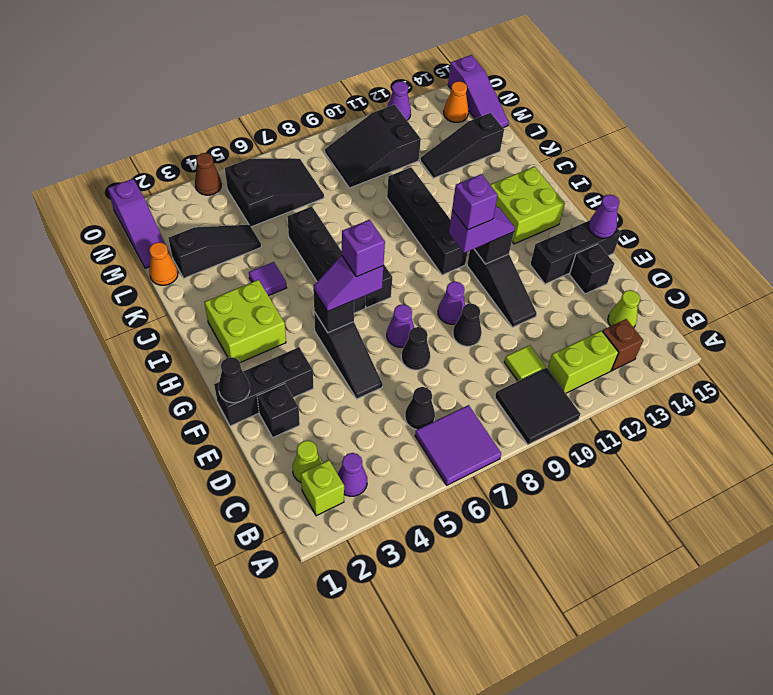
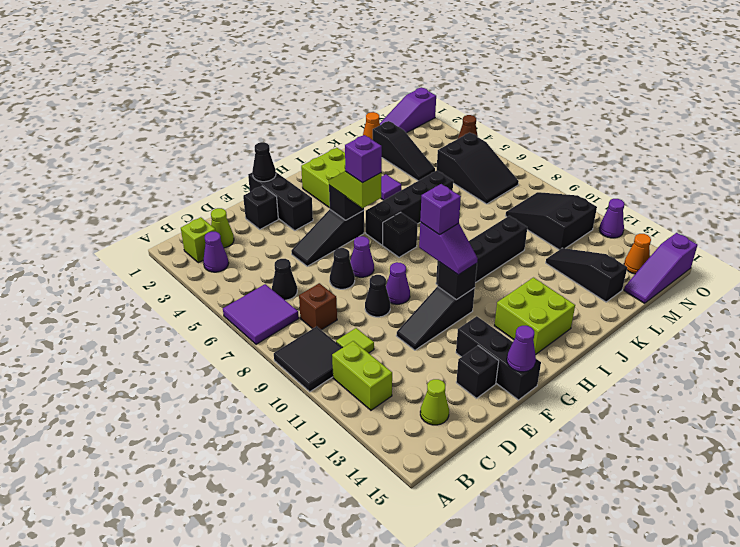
brown brick B13 level 1 -> brown brick C8 level 1
purple slope G5:G6 level 3 top 6 -> lime slope G5:G6 level 3 top 6

